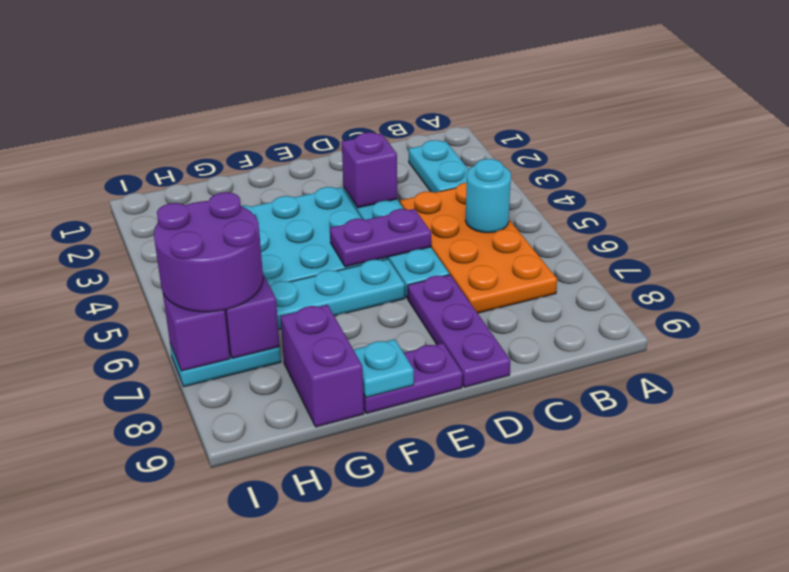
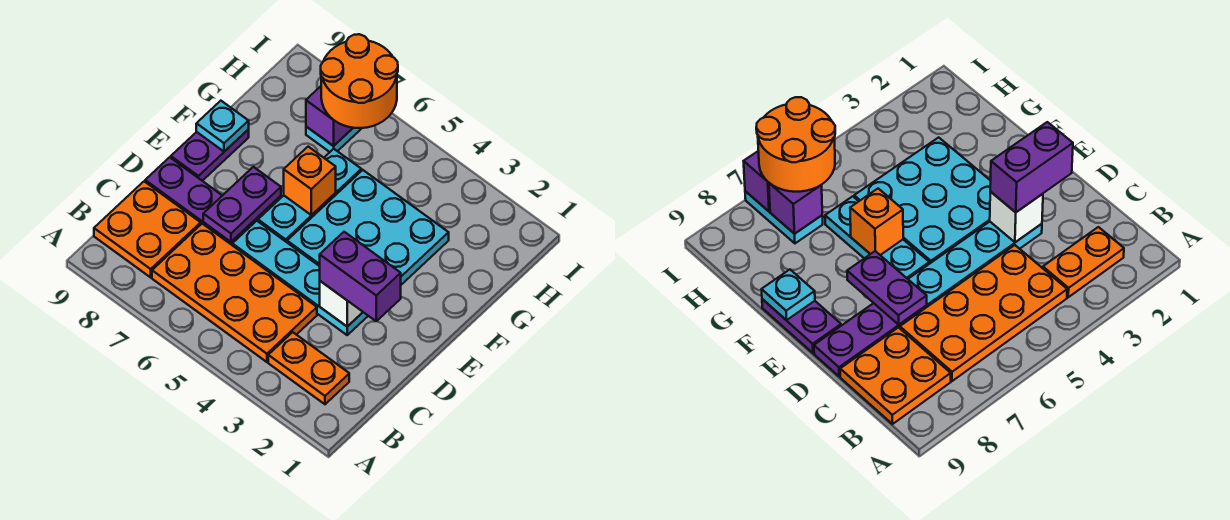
cyan plate B2:B3 level 1 -> orange plate B2:B3 level 1
cyan round brick B5 level 2 -> none
none -> orange plate B8:C9 level 1
purple brick D3 level 2 -> white brick D3 level 2
purple plate D5:E5 level 2 -> purple plate D7:E7 level 2
none -> orange brick F6 level 2
purple brick G8:G9 level 1 -> purple brick D2:D3 level 3
purple round brick H6:I7 level 3 -> orange round brick H6:I7 level 3

